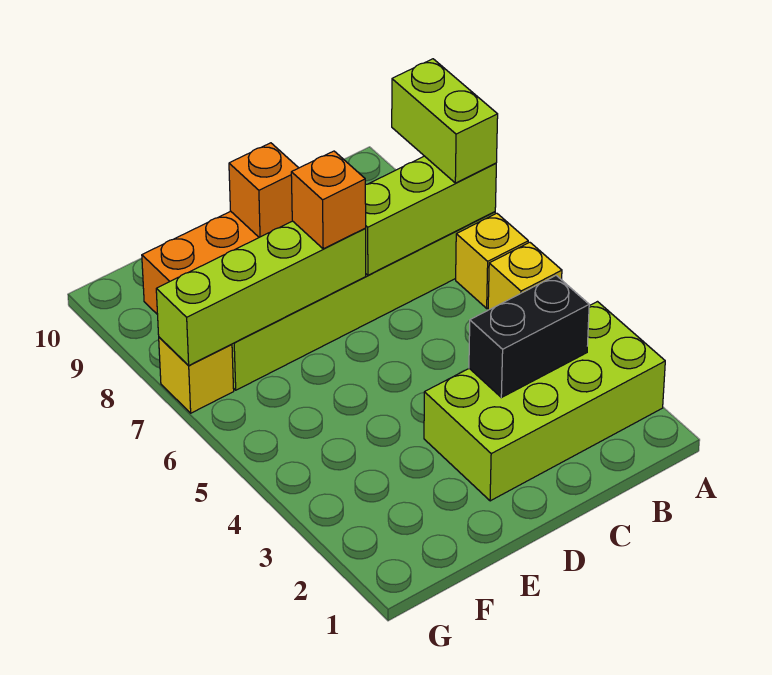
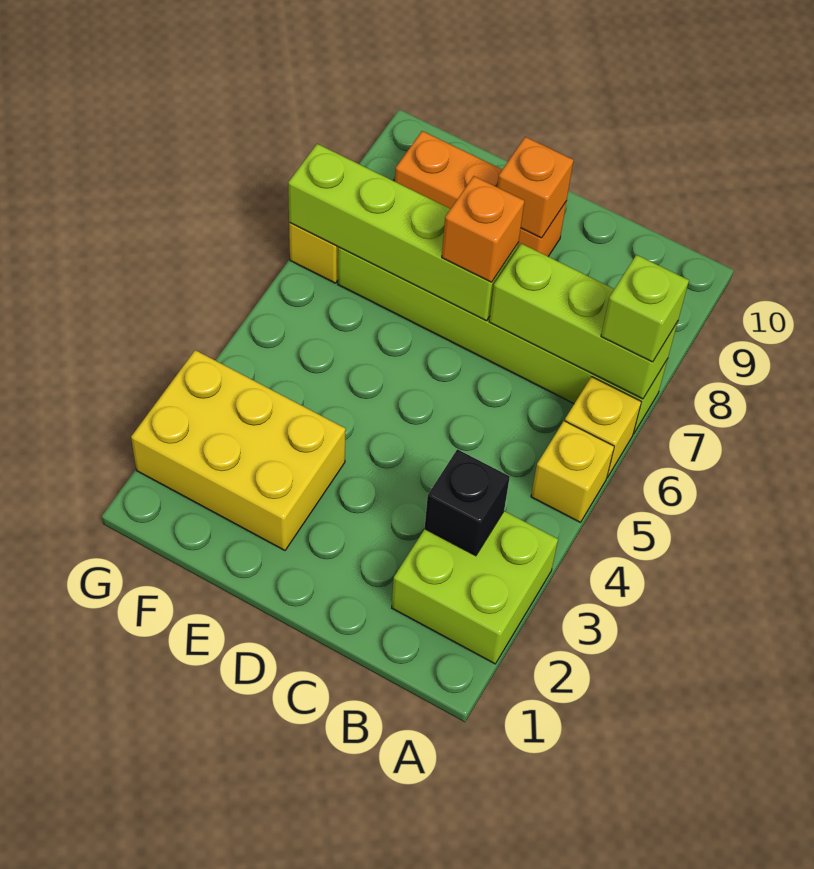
lime brick A2:D3 level 1 -> lime brick A2:B3 level 1
lime brick A7:A8 level 3 -> lime brick A7 level 3
black brick B3:C3 level 2 -> black brick B3 level 2
none -> yellow brick E2:G3 level 1

